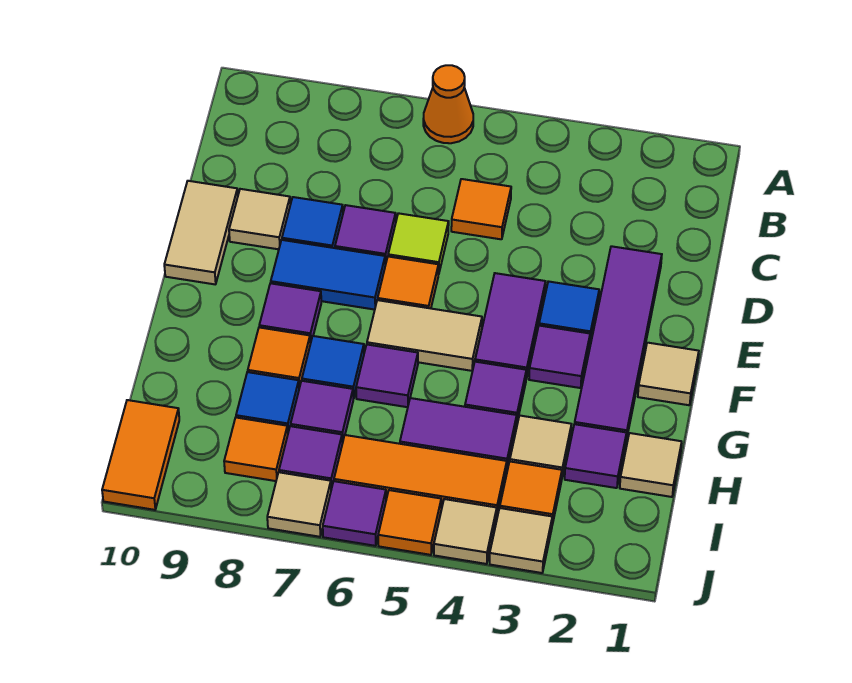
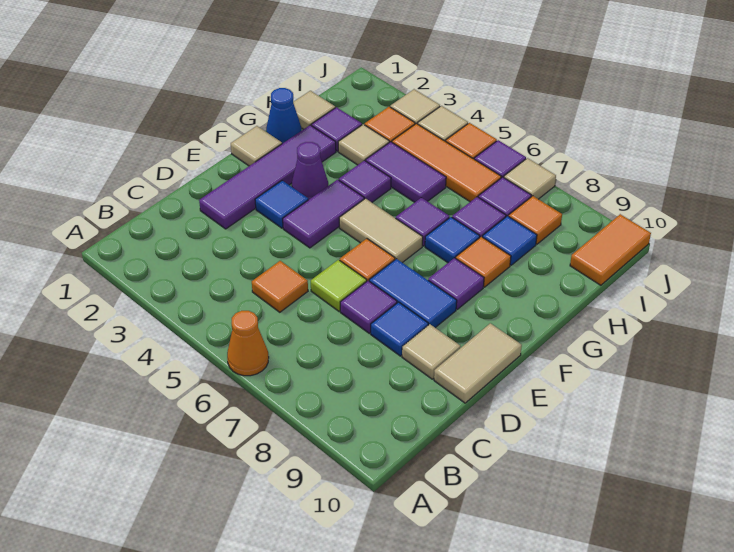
purple tile F3 level 1 -> purple cone F3 level 1
none -> blue cone G1 level 1

